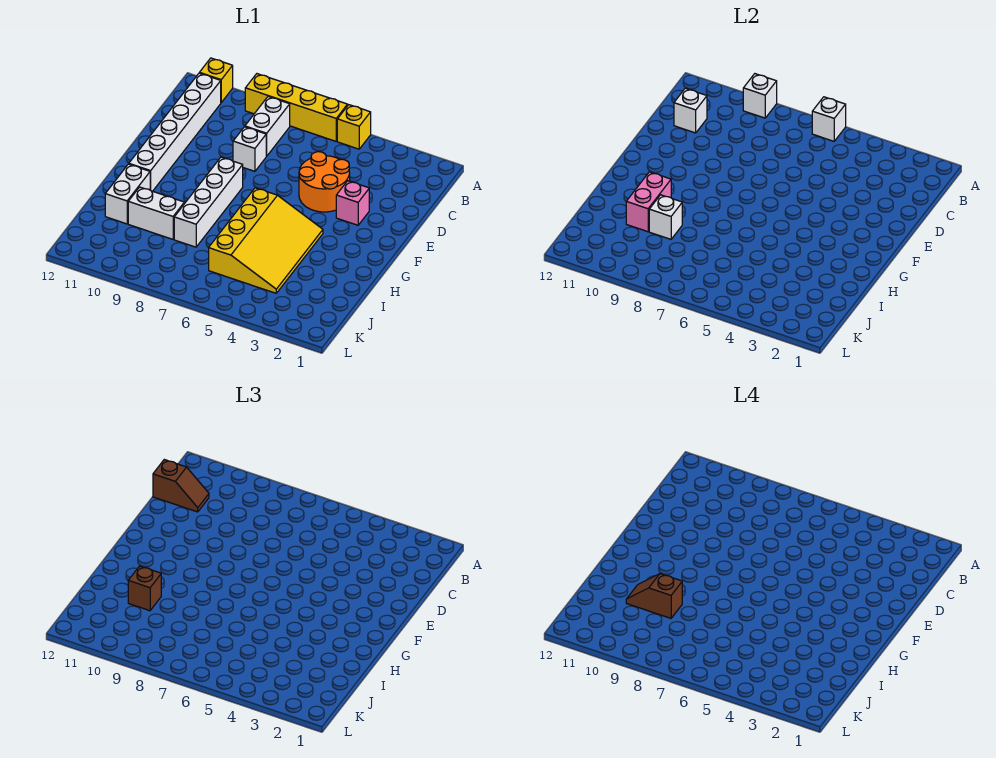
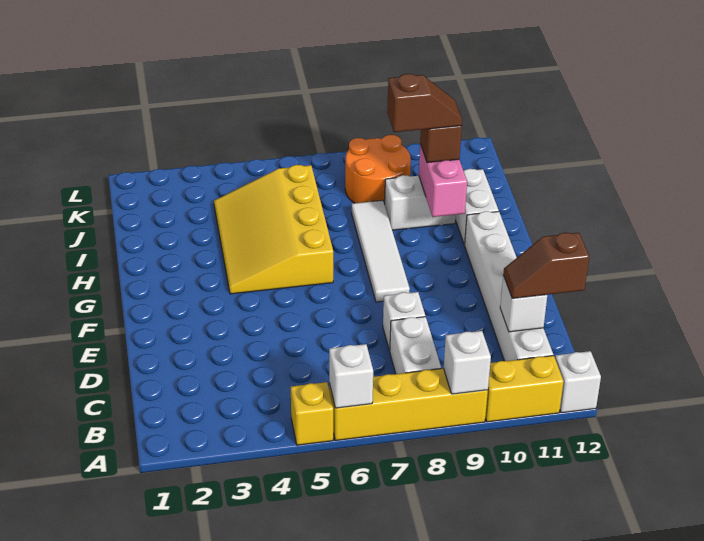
yellow brick A11 level 1 -> yellow brick A10:A11 level 1
orange round brick D4:E5 level 1 -> orange round brick J8:K9 level 1
pink brick E3 level 1 -> none
white brick F8:I8 level 1 -> white tile F8:I8 level 1
white brick I9 level 2 -> white brick A12 level 1

